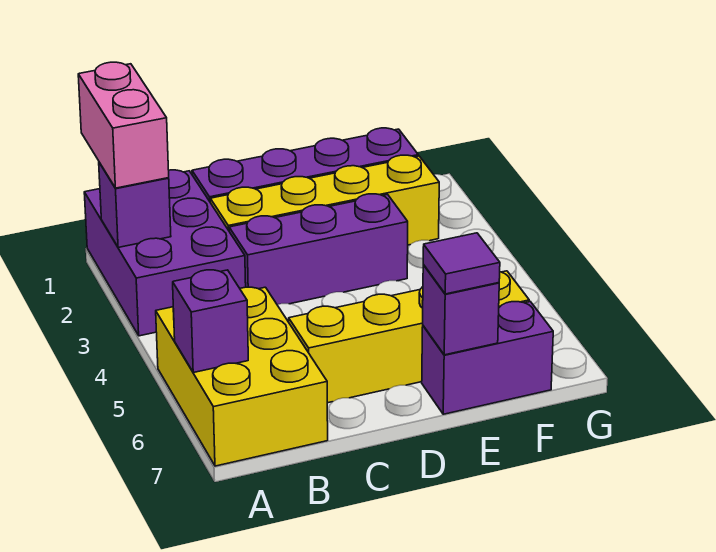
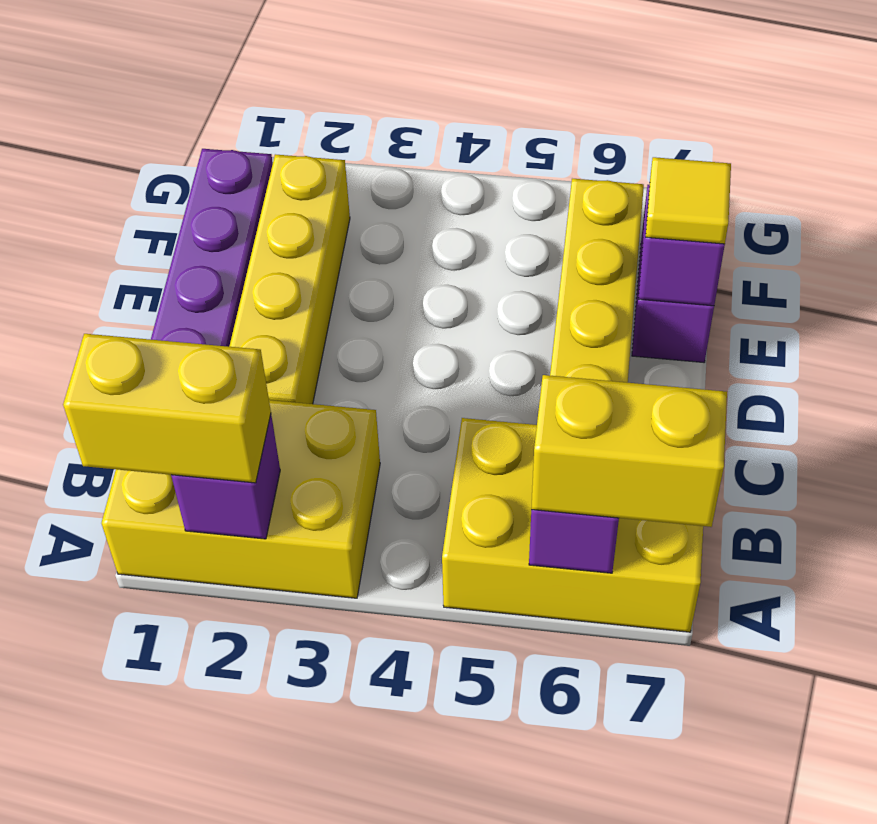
purple brick A1:B3 level 1 -> yellow brick A1:B3 level 1
pink brick A1:A2 level 3 -> yellow brick A1:A2 level 3
none -> yellow brick A6:A7 level 3
purple brick C3:E3 level 1 -> none
purple tile E7 level 3 -> yellow tile E7 level 3

